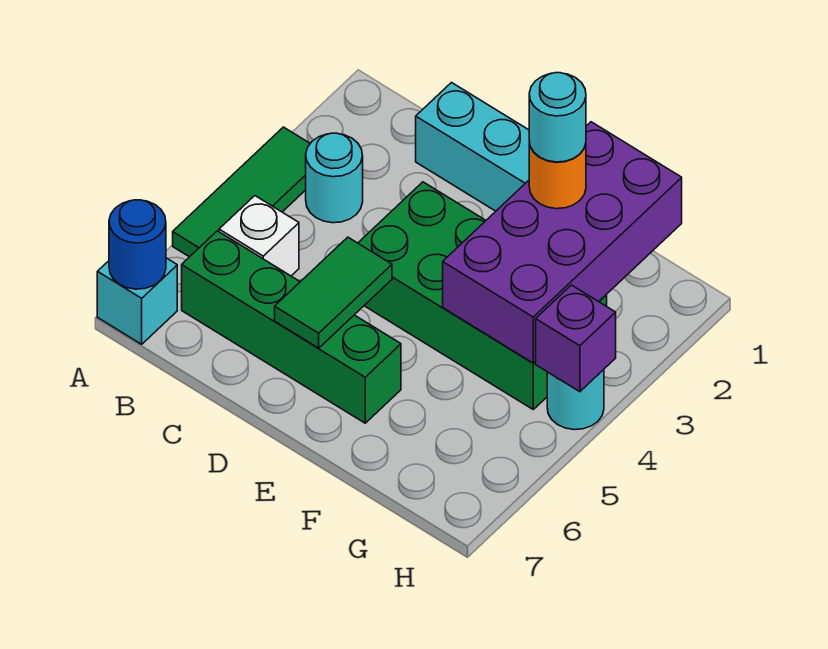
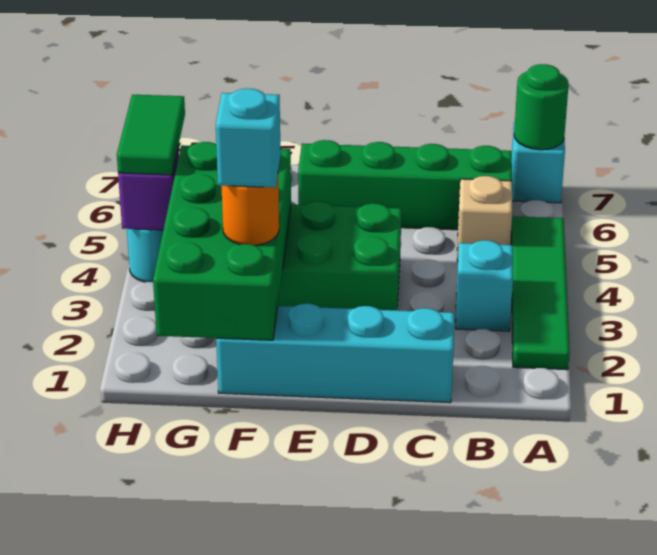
green tile A3:A5 level 1 -> green tile A2:A5 level 1
blue round brick A7 level 2 -> green round brick A7 level 2
cyan round brick B3 level 1 -> cyan brick B3 level 1
white brick B5 level 1 -> tan brick B5 level 1
green tile D5:D6 level 2 -> green tile H4:H5 level 3
purple brick F1:G4 level 2 -> green brick F1:G4 level 2
cyan round brick F2 level 4 -> cyan brick F2 level 4

